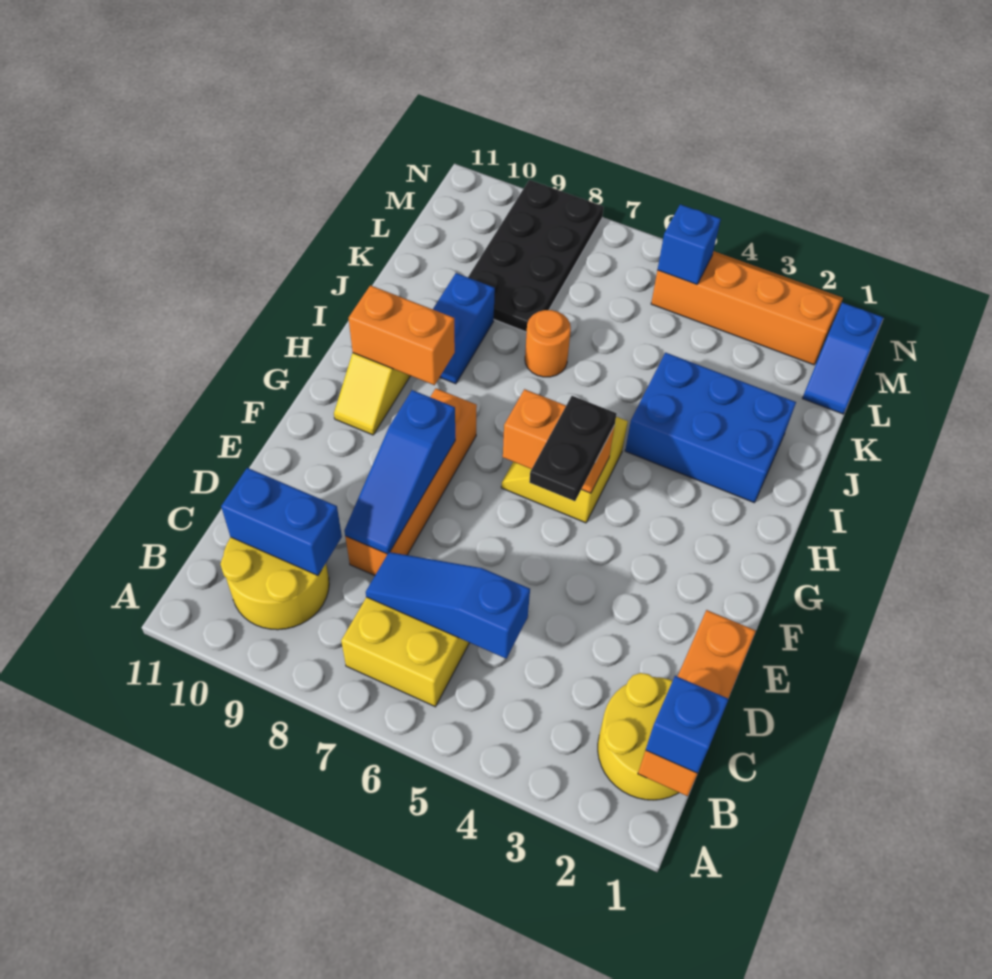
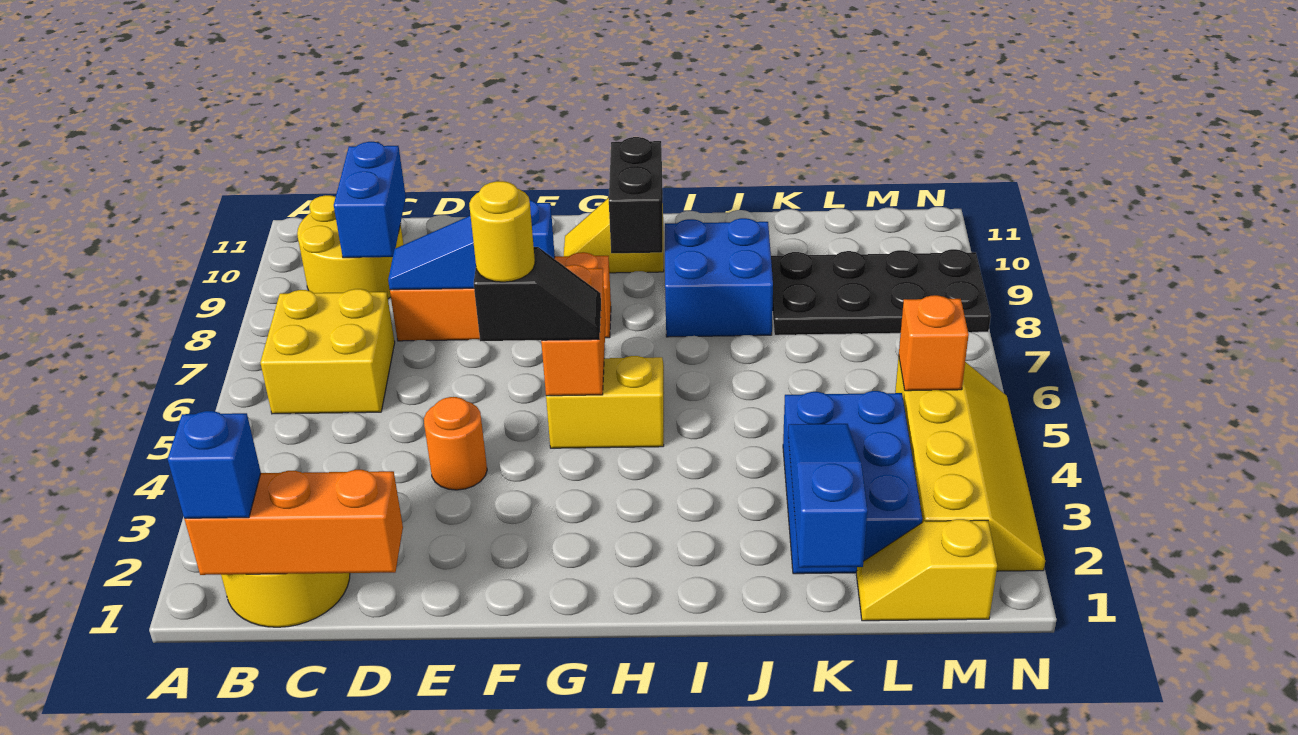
blue slope C5:C7 level 2 top 5 -> blue slope K1:K3 level 2 top 1
black plate F5:G5 level 3 -> black slope F5:G5 level 3 top F
none -> yellow round brick F5 level 4
orange brick H9:H10 level 2 -> black brick H9:H10 level 2
blue brick I2:J4 level 1 -> blue brick K2:L4 level 1
blue brick I9:J9 level 1 -> blue brick I8:J9 level 1
orange round brick J7 level 1 -> orange round brick E4 level 1
blue slope L1:M1 level 1 top M -> yellow slope L1:M1 level 1 top M
orange slope M2:N5 level 1 top M -> yellow slope M2:N5 level 1 top M
blue brick M5 level 2 -> orange brick M5 level 2

